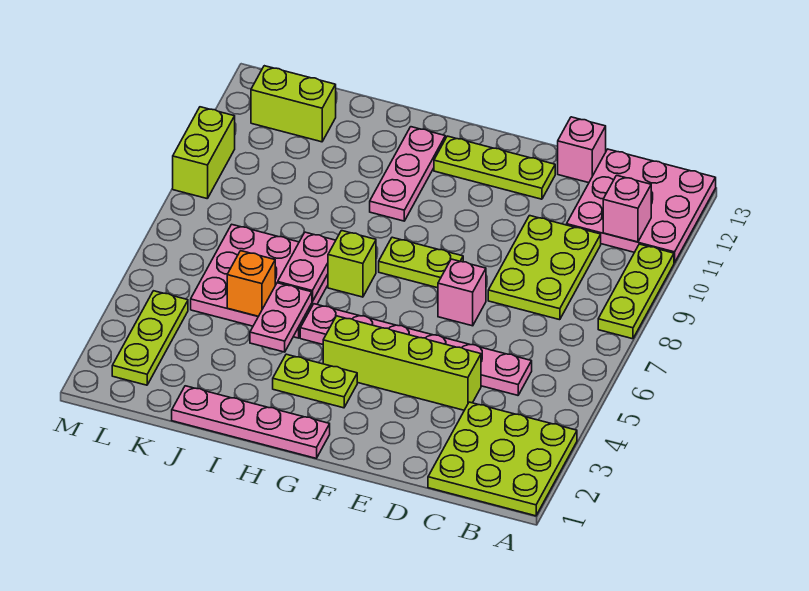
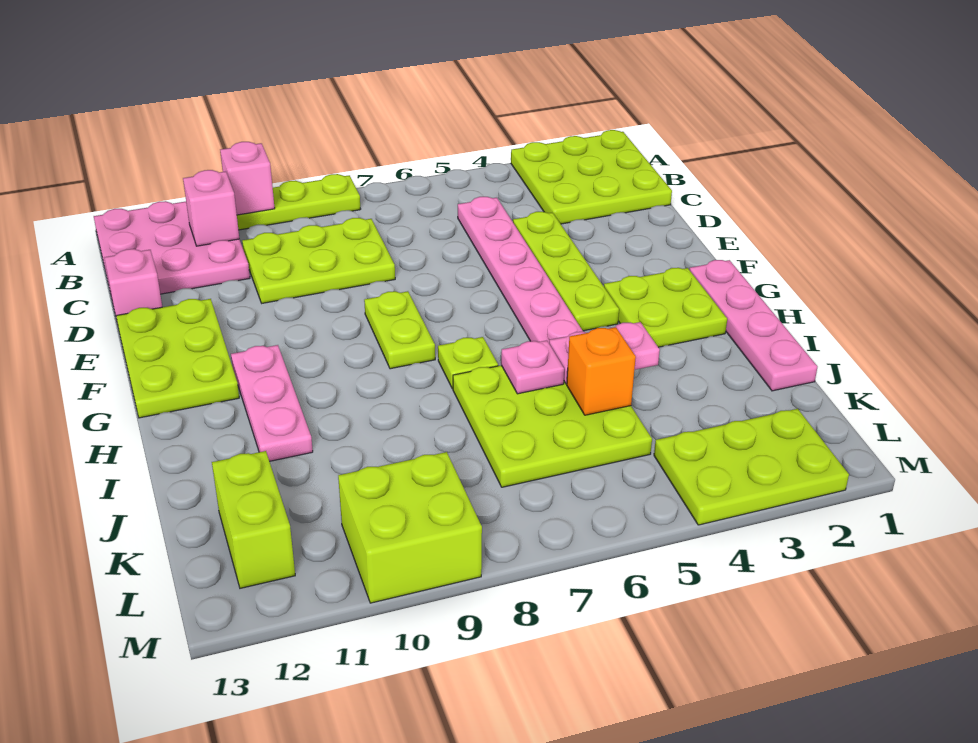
lime brick D4:G4 level 1 -> lime plate D4:G4 level 1
pink brick E7 level 1 -> pink brick A10 level 2
lime plate E12:G12 level 1 -> lime plate E12:G13 level 1
lime plate G3:H3 level 1 -> lime plate G2:H3 level 1
lime brick H7 level 1 -> lime plate H7 level 1
pink plate H10:H12 level 1 -> pink plate G11:I11 level 1
pink plate I5:K7 level 1 -> lime plate I5:K7 level 1
pink plate I6:I7 level 2 -> pink plate I6 level 2
lime plate L2:L4 level 1 -> lime plate L2:M4 level 1
lime brick M9:M10 level 1 -> lime brick L9:M10 level 1

